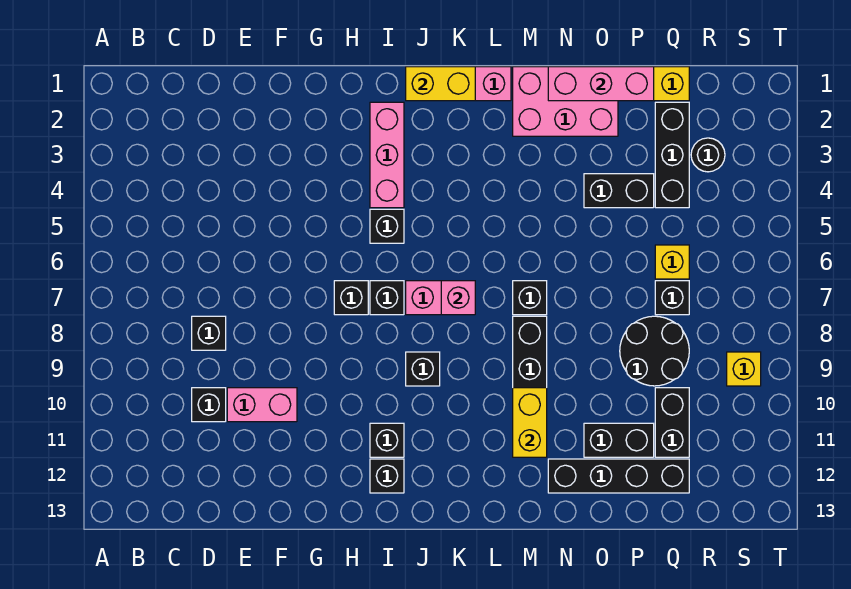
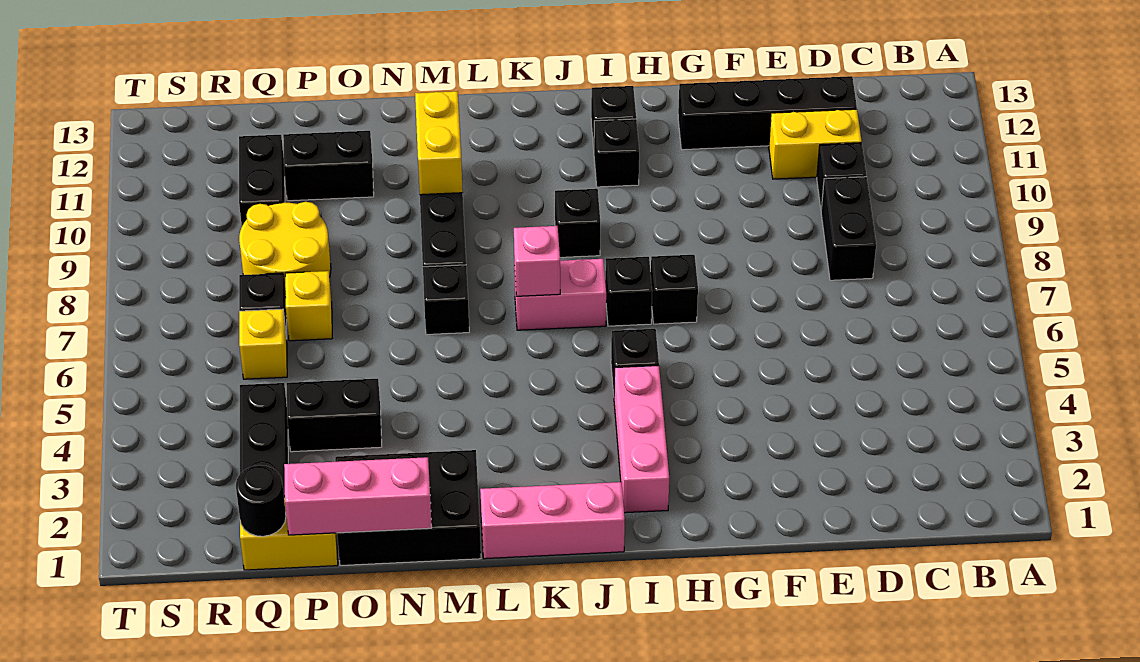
black brick D8 level 1 -> black brick D8:D9 level 1
pink brick E10:F10 level 1 -> none
yellow brick J1:K1 level 2 -> yellow brick D11:E11 level 1
pink brick M1:O2 level 1 -> black brick M1:O2 level 1
black brick N12:Q12 level 1 -> black brick D12:G12 level 1
black round brick P8:Q9 level 1 -> yellow round brick P8:Q9 level 1
black round brick R3 level 1 -> black round brick Q1 level 2
yellow brick S9 level 1 -> yellow brick P7 level 1

